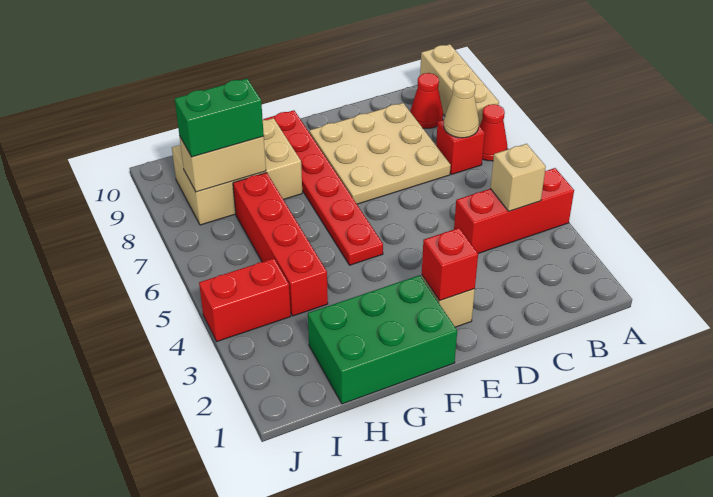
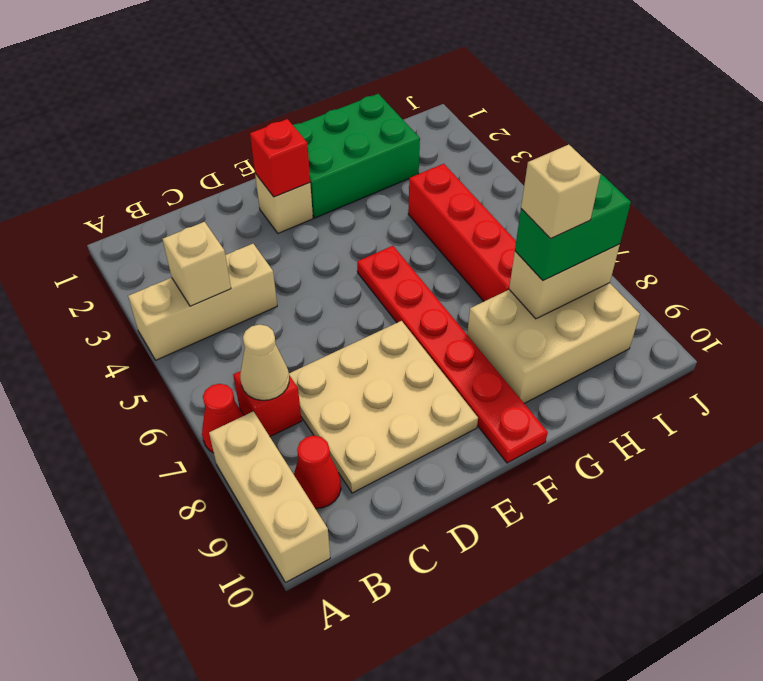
red brick A4:C4 level 1 -> tan brick A4:C4 level 1
none -> tan brick H8 level 4
red brick I4:J4 level 1 -> none

